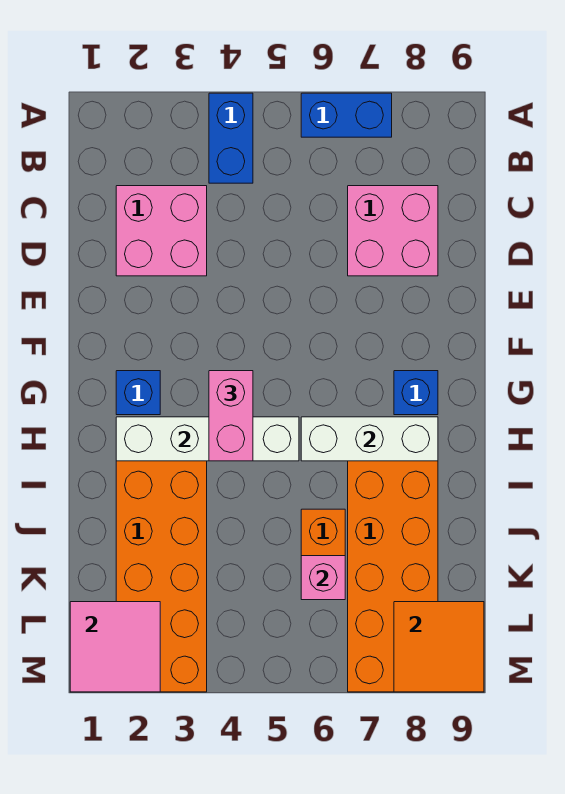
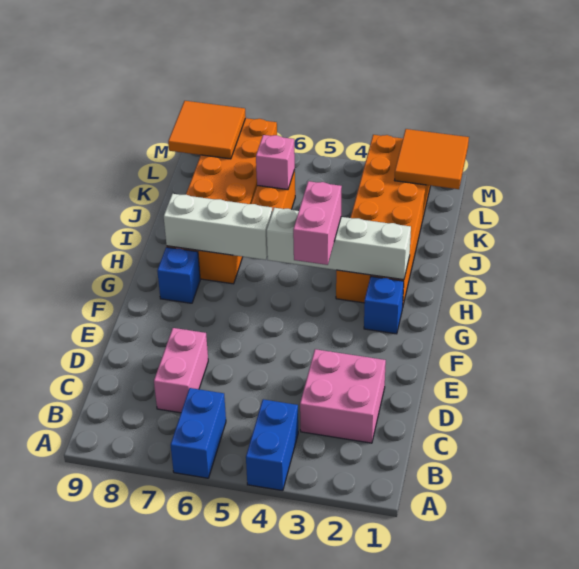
blue brick A6:A7 level 1 -> blue brick A6:B6 level 1
pink brick C7:D8 level 1 -> pink brick C7:D7 level 1
pink tile L1:M2 level 2 -> orange tile L1:M2 level 2

